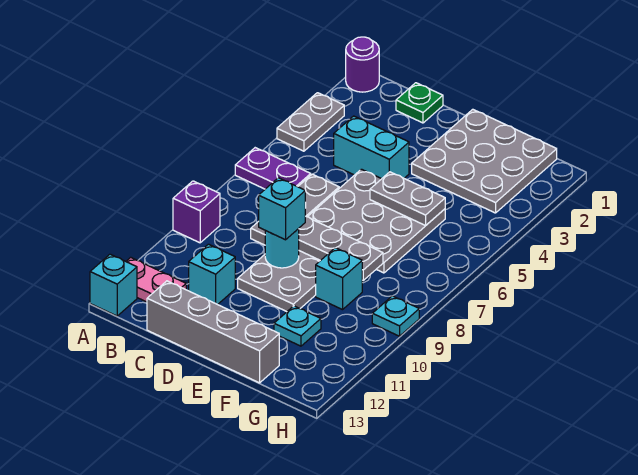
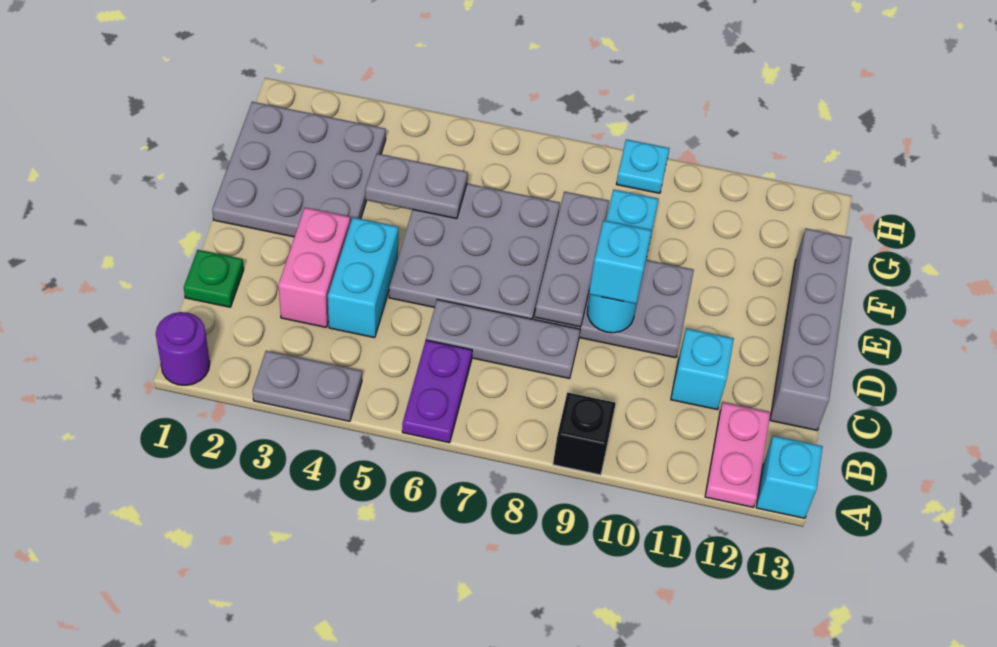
purple brick A9 level 1 -> black brick A9 level 1
none -> pink brick C3:D3 level 1
grey plate E5:F5 level 2 -> grey plate F4:F5 level 2
cyan plate F11 level 1 -> none

